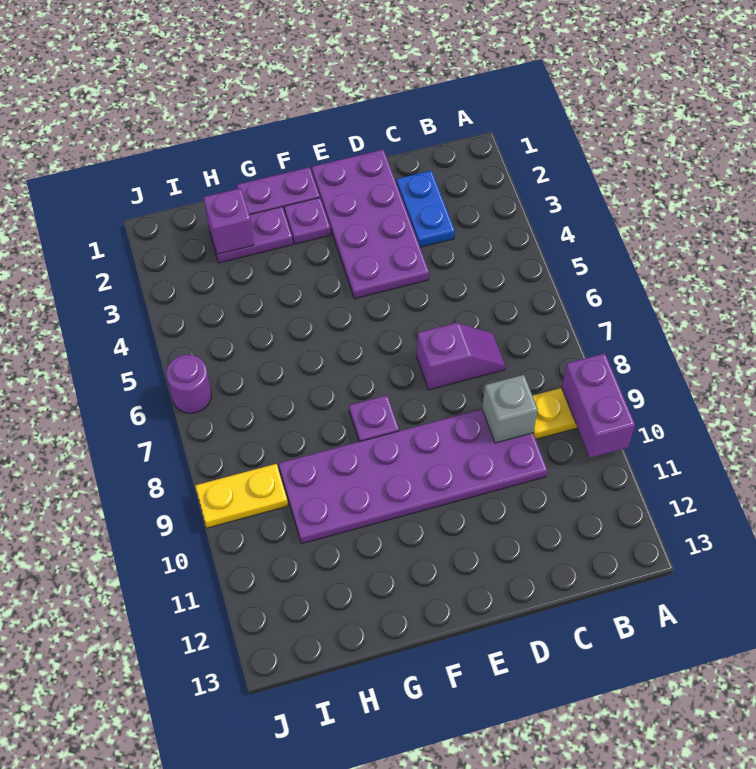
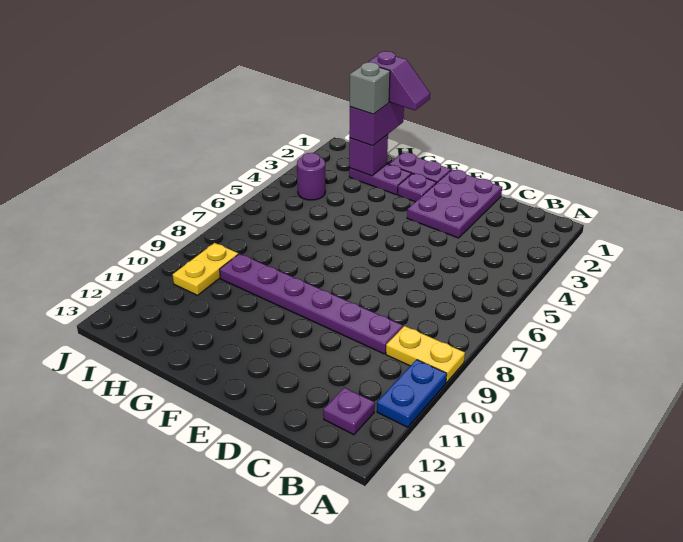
purple brick A9:A10 level 2 -> purple brick H1:H2 level 3
blue plate C2:C3 level 1 -> blue plate A10:A11 level 1
purple slope C7:D7 level 1 top D -> purple slope G1:H1 level 4 top H
purple plate C9:H10 level 1 -> purple plate C9:H9 level 1
grey brick C9 level 2 -> grey brick H2 level 4
purple plate D1:E4 level 1 -> purple plate D1:E3 level 1
purple plate F8 level 1 -> purple plate B12 level 1
yellow plate I9:J9 level 1 -> yellow plate I9:I10 level 1
purple round brick J6 level 1 -> purple round brick I4 level 1

